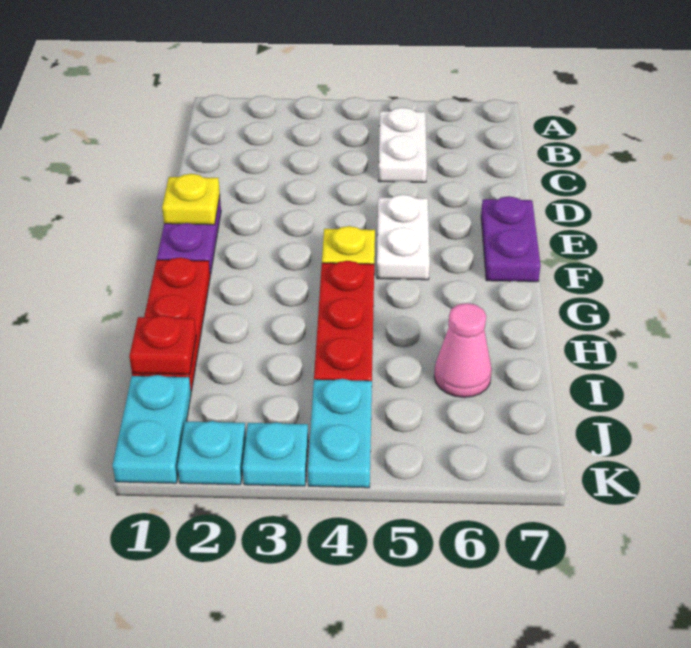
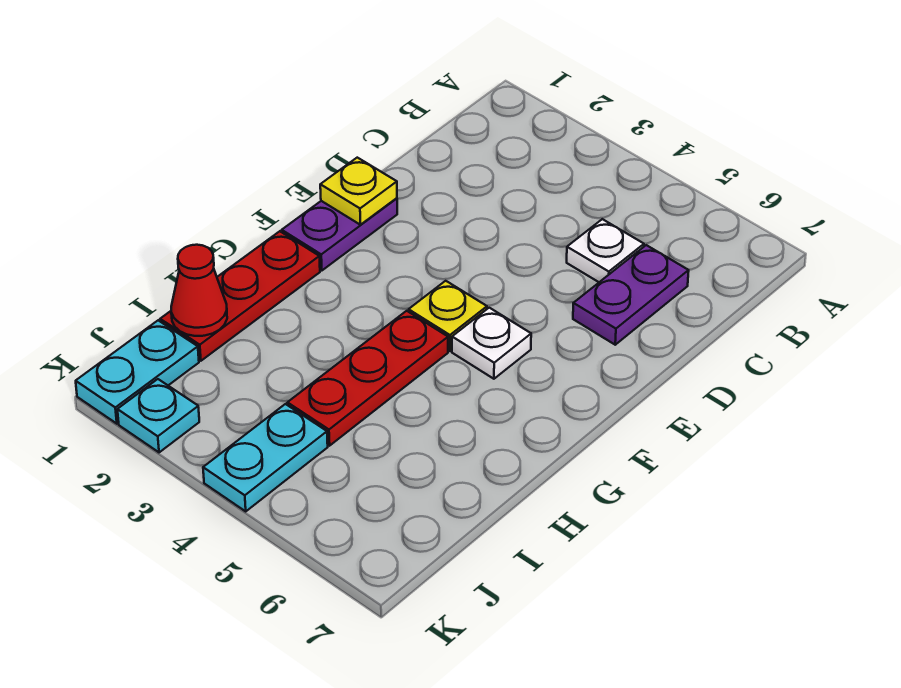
white plate B5:C5 level 1 -> white plate C5 level 1
white plate E5:F5 level 1 -> white plate F5 level 1
purple plate E7:F7 level 1 -> purple plate C6:D6 level 1
red plate I1 level 2 -> red cone I1 level 2
pink cone I6 level 1 -> none
cyan plate K3 level 1 -> none

